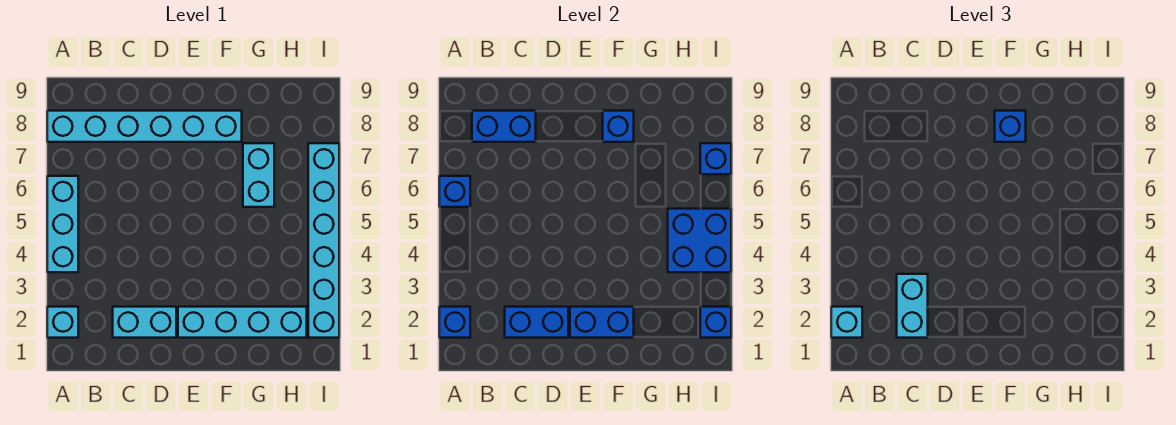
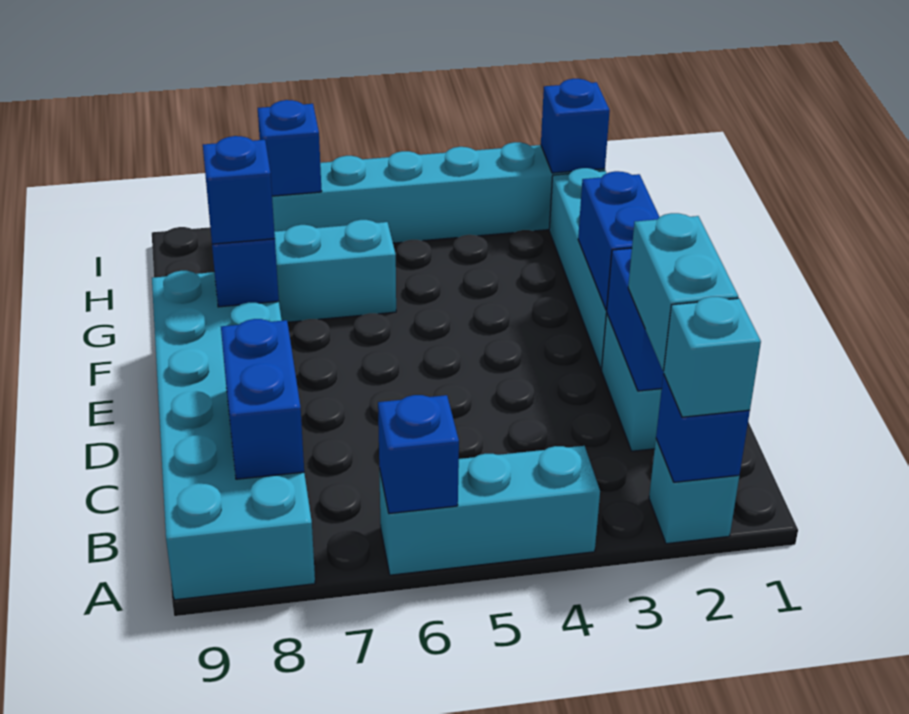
cyan brick A8:F8 level 1 -> cyan brick A8:F9 level 1
cyan brick C2:C3 level 3 -> cyan brick B2:C2 level 3
blue brick H4:I5 level 2 -> none

